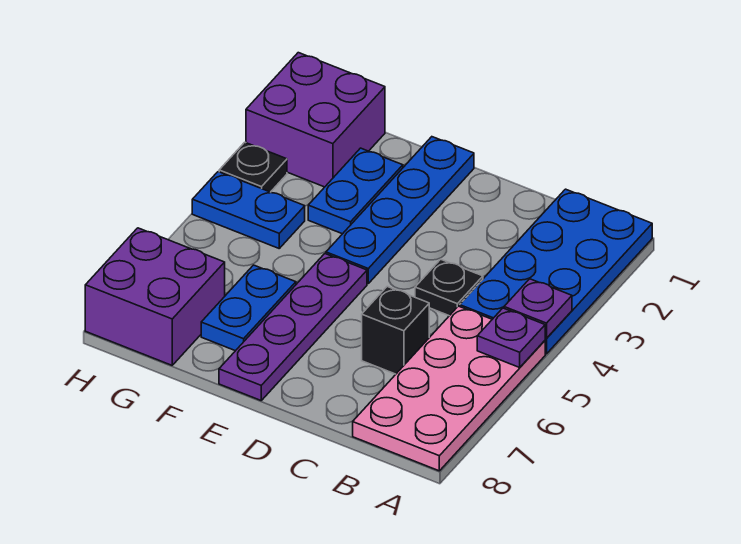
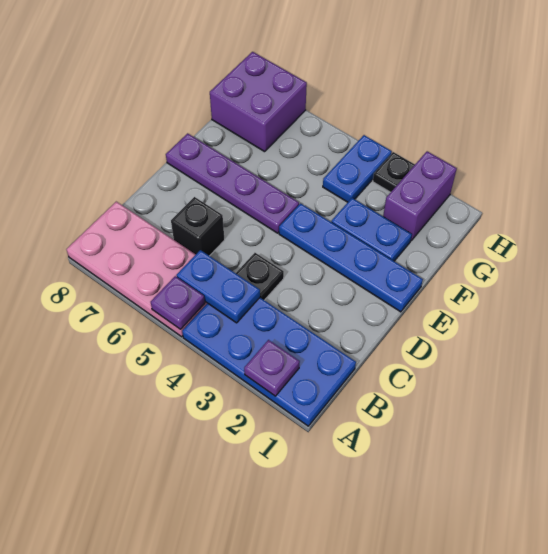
purple plate A4 level 2 -> purple plate A2 level 2
blue plate F6:F7 level 1 -> blue plate B4:B5 level 2
purple brick G1:H2 level 1 -> purple brick G2:H2 level 1

